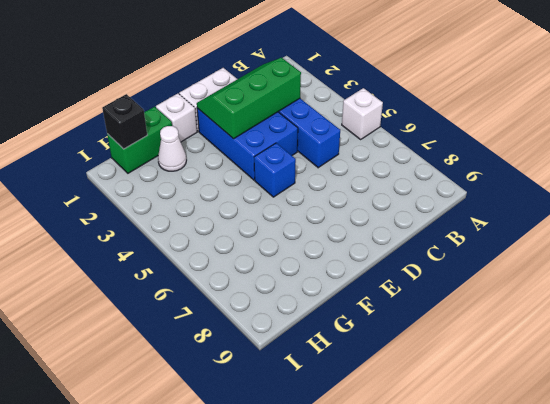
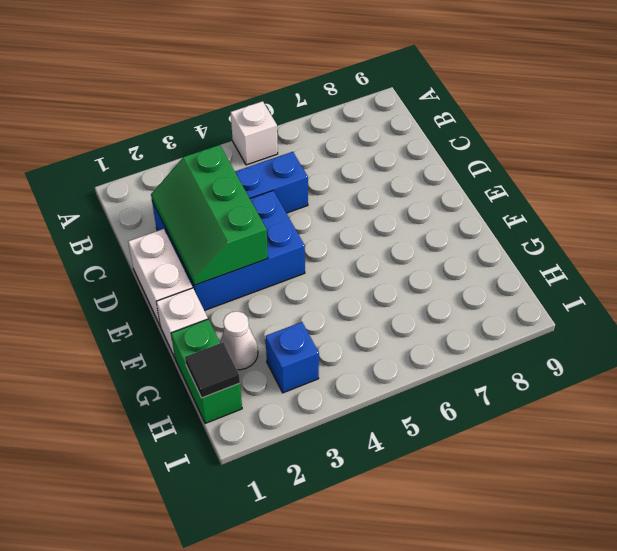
blue brick E5 level 1 -> blue brick H3 level 1
black brick H1 level 2 -> black tile H1 level 2

